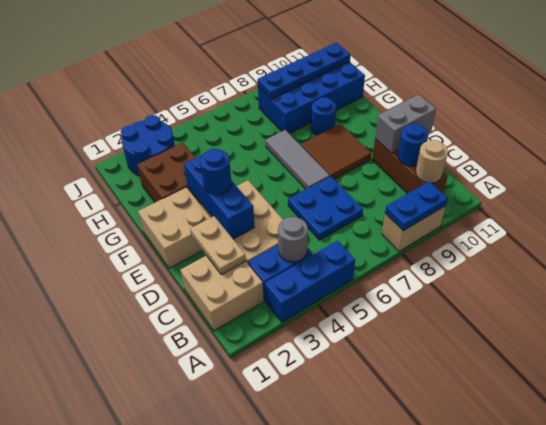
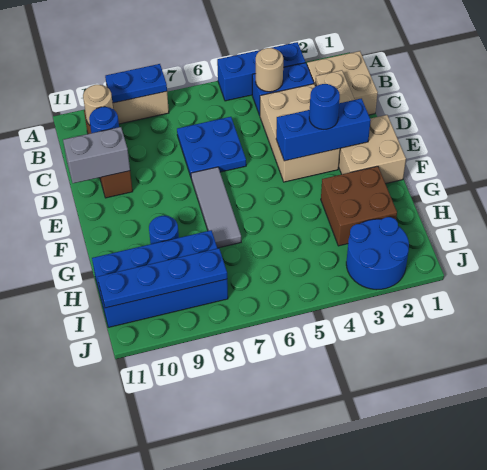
grey round brick B4 level 2 -> tan round brick B4 level 2
blue brick D3:F3 level 2 -> blue brick E2:E4 level 2
brown tile E8:F9 level 1 -> none

